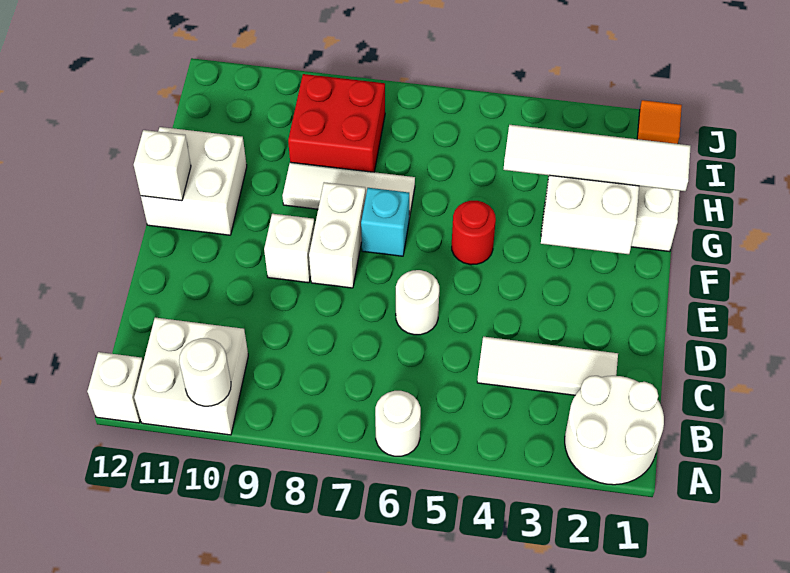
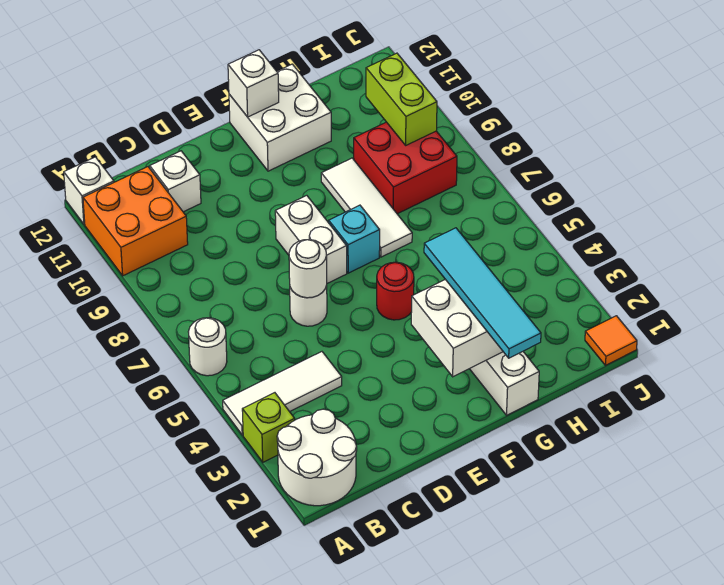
none -> lime brick A3 level 1
white brick A10:B11 level 1 -> orange brick A10:B11 level 1
white round brick A10 level 2 -> white round brick D6 level 2
white tile C2:C4 level 1 -> white tile A4:C4 level 1
white brick E8:F8 level 1 -> white brick E7:E8 level 1
white brick E9 level 1 -> white brick C11 level 1
white tile G1:G4 level 3 -> cyan tile G1:G4 level 3
none -> lime brick I9:I10 level 2

